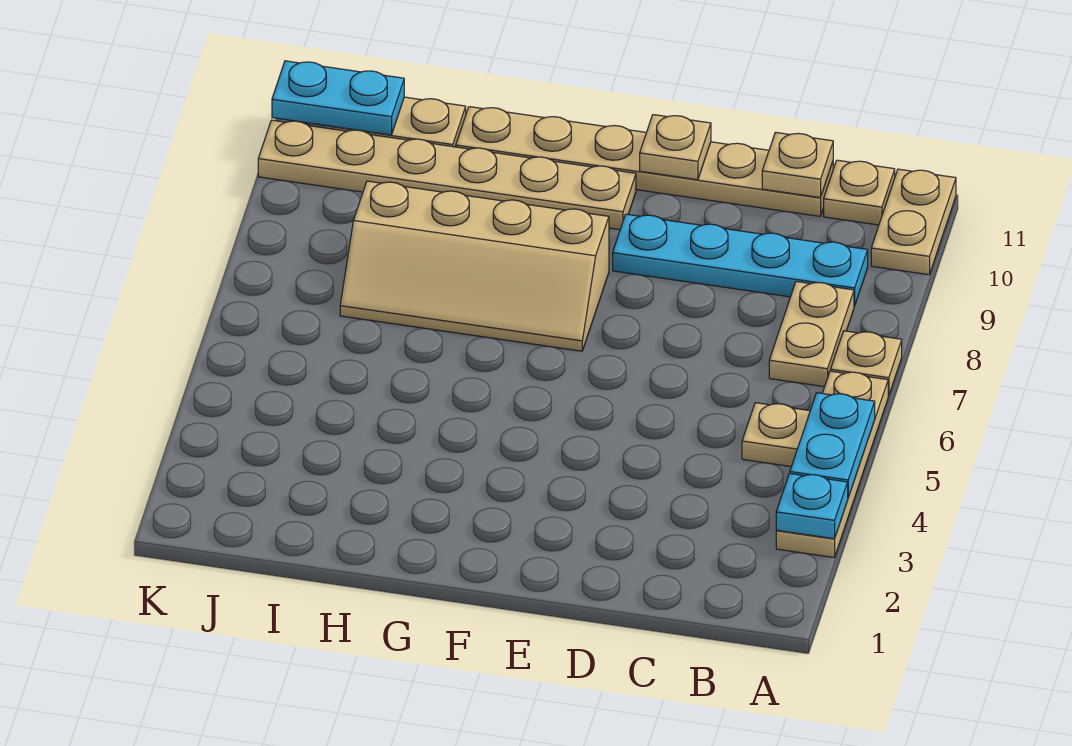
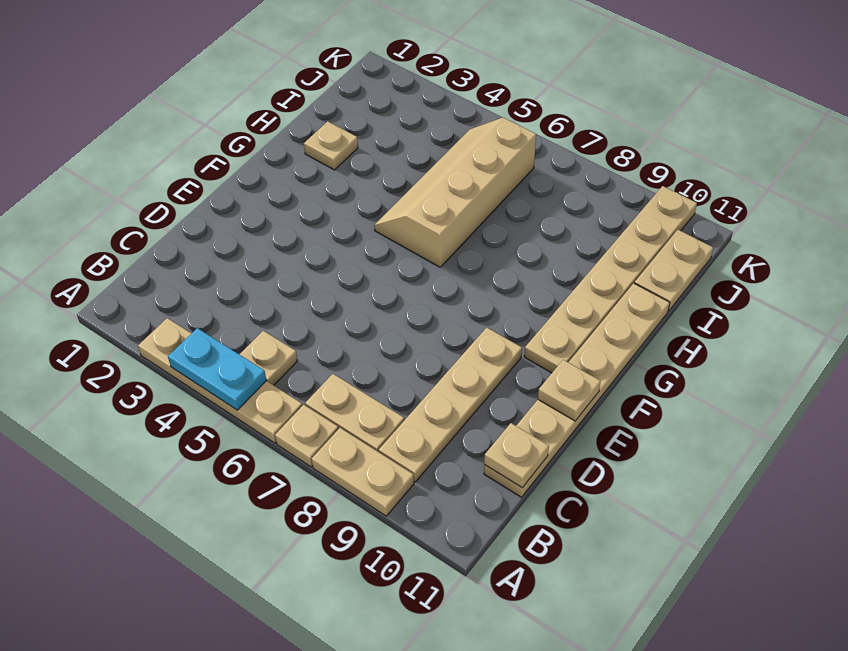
cyan plate A3 level 2 -> none
tan plate A10:A11 level 1 -> tan plate A8:A9 level 1
cyan plate B9:E9 level 1 -> tan plate B9:E9 level 1
tan plate B11 level 1 -> tan plate H2 level 1
tan slope F7:I8 level 1 top 8 -> tan slope G5:J6 level 1 top 6
cyan plate J11:K11 level 2 -> none

